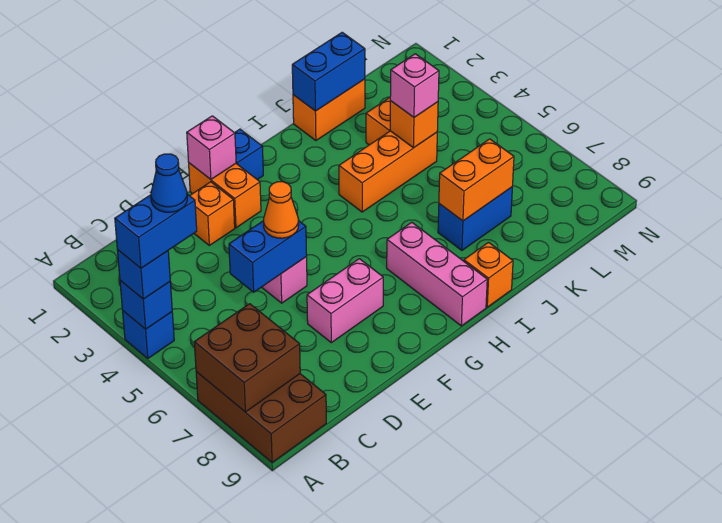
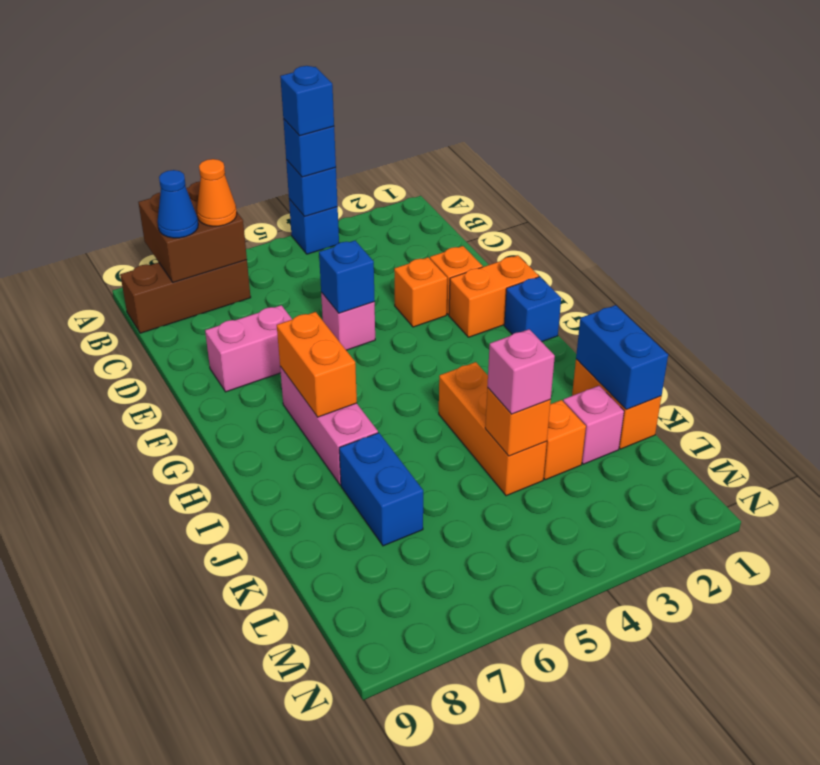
blue brick A4:B4 level 4 -> blue brick A4 level 4
brown brick A7:B9 level 1 -> brown brick B7:B9 level 1
blue cone B4 level 5 -> blue cone B8 level 3
blue brick D5:E5 level 2 -> blue brick E5 level 2
orange cone E5 level 3 -> orange cone B7 level 3
pink brick E7:F7 level 1 -> pink brick E7:E8 level 1
pink brick F1 level 2 -> pink brick K2 level 1
pink brick H7:H9 level 1 -> pink brick G7:I7 level 1
orange brick I9 level 1 -> orange brick E3 level 1
orange brick J7:K7 level 2 -> orange brick G7:H7 level 2

